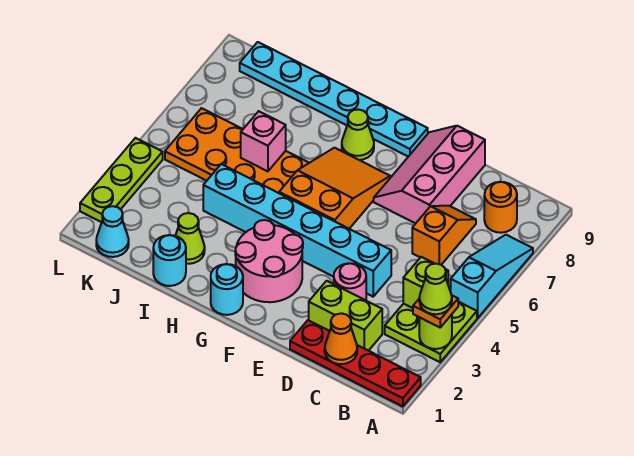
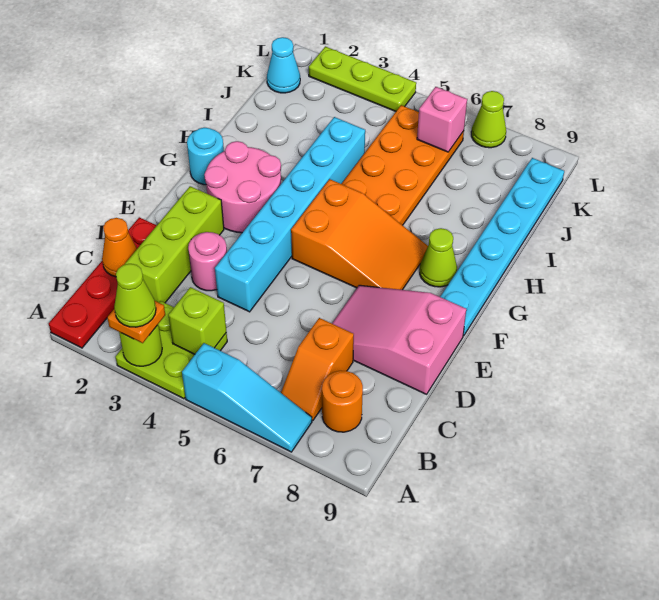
lime brick C2:D2 level 1 -> lime brick C2:E2 level 1
orange slope C6:C7 level 1 top 6 -> orange slope B7:C7 level 1 top C
pink slope D7:E9 level 1 top D -> pink slope D7:E9 level 1 top 9
cyan round brick I1 level 1 -> none
lime cone I2 level 1 -> lime cone L7 level 1
pink brick I6 level 2 -> pink brick K6 level 2

